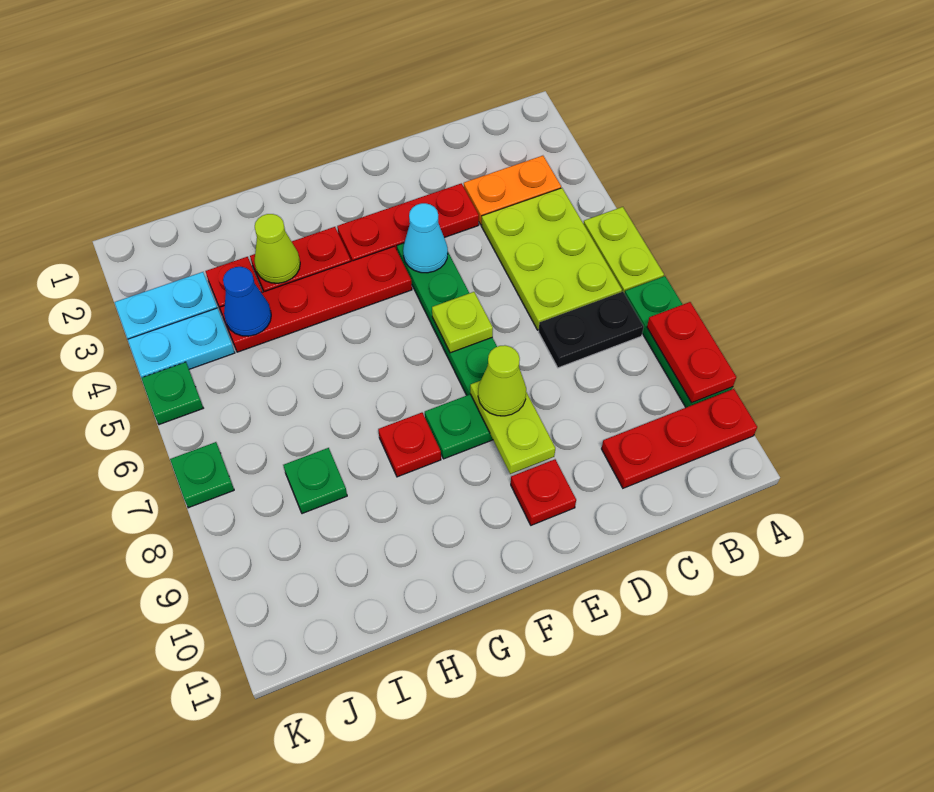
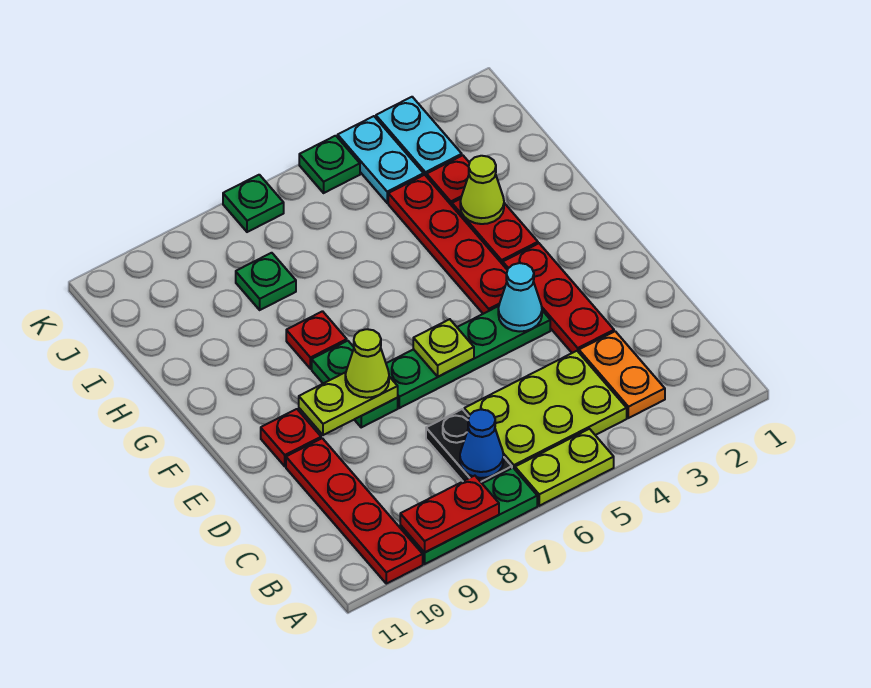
red plate A10:C10 level 1 -> red plate A10:D10 level 1
blue cone I4 level 2 -> blue cone B7 level 2

